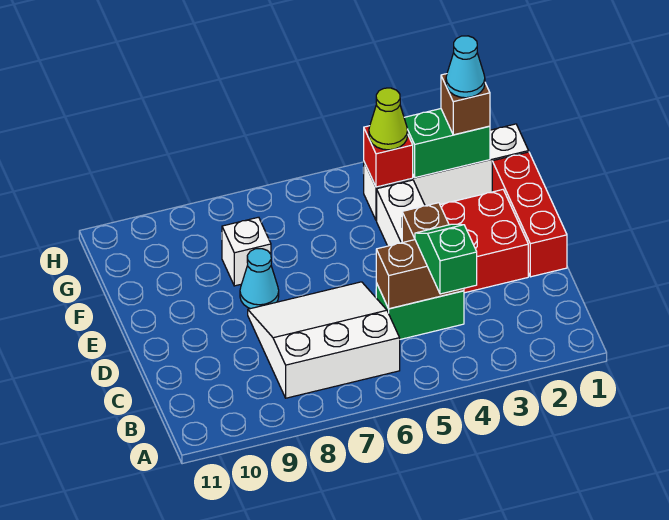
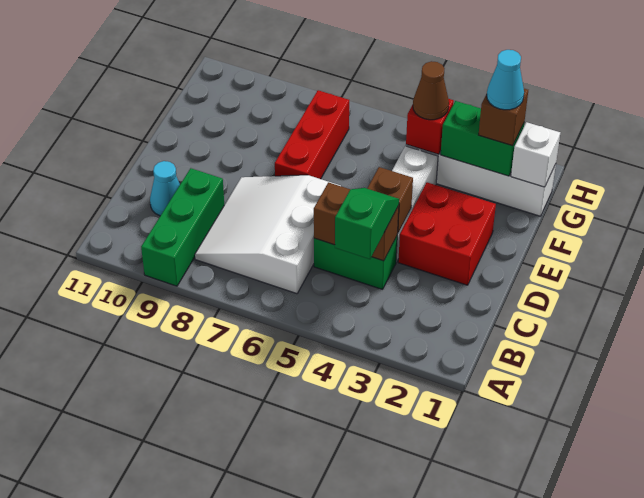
none -> green brick A9:C9 level 1
white slope B6:D8 level 1 top B -> white slope B6:D8 level 1 top 6
red brick D1:F1 level 1 -> red brick E7:G7 level 1
cyan cone E8 level 1 -> cyan cone C10 level 1
white brick F8 level 1 -> white brick G1 level 2
lime cone G4 level 3 -> brown cone G4 level 3

